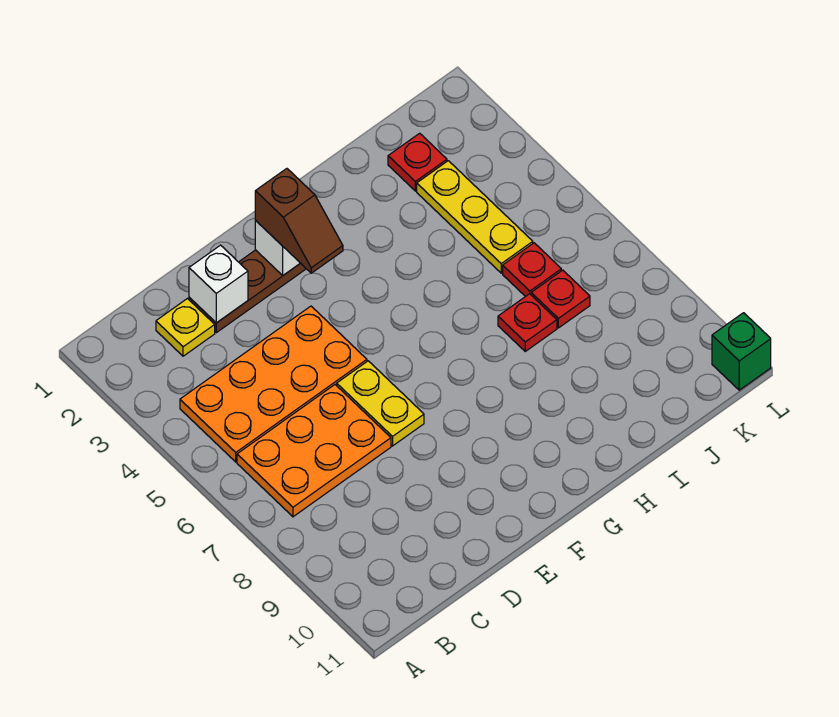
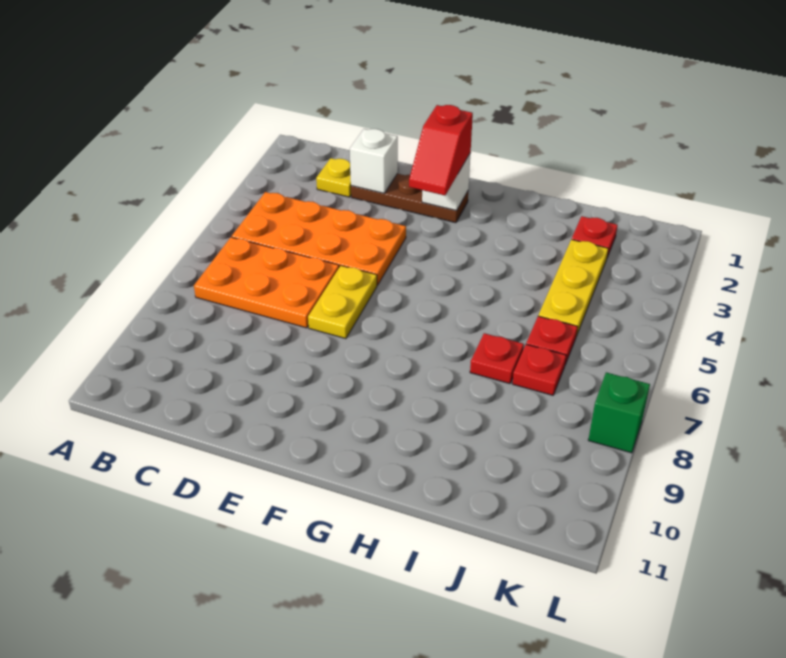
brown slope F2:F3 level 3 top 2 -> red slope F2:F3 level 3 top 2
green brick L11 level 1 -> green brick L8 level 1

